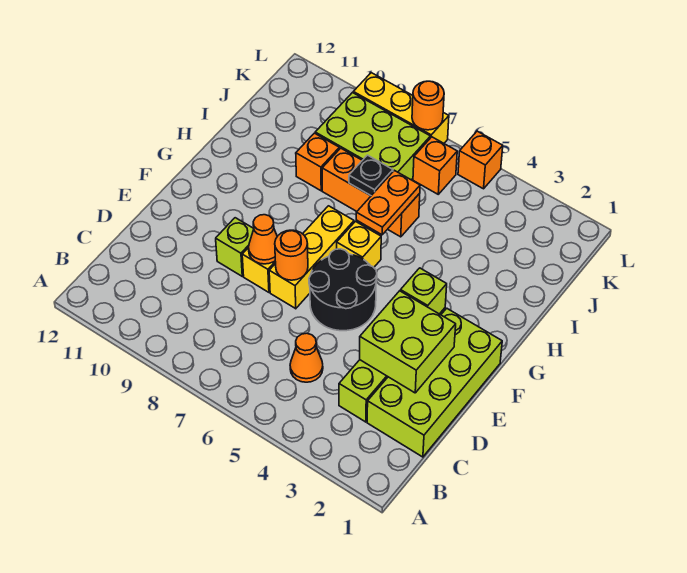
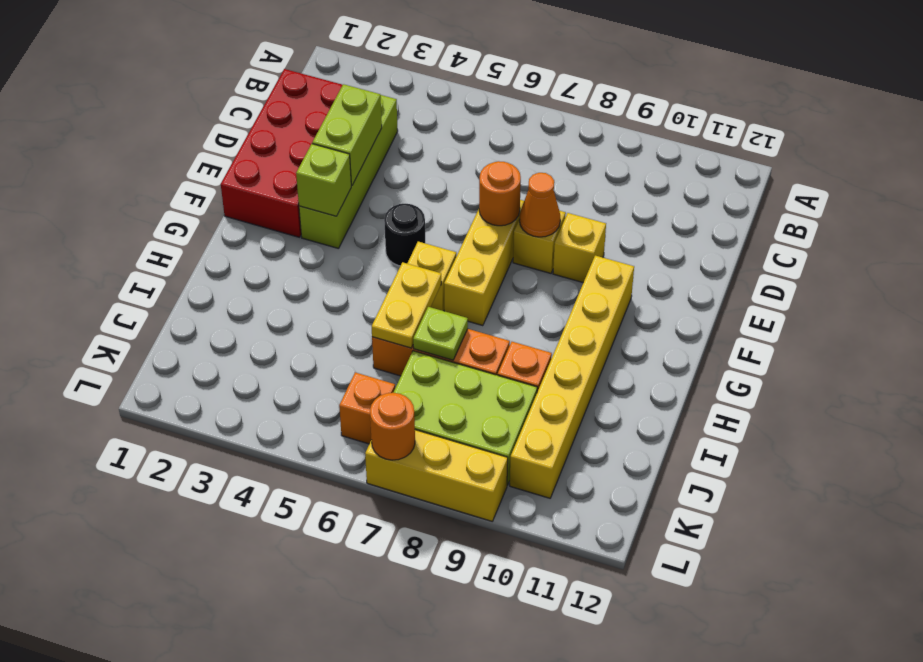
lime brick C1:F2 level 1 -> red brick C1:F2 level 1
orange cone C5 level 1 -> none
lime brick D2:E3 level 2 -> lime brick D3:E3 level 2
black round brick E5:F6 level 1 -> black round brick F5 level 1
lime brick E9 level 1 -> yellow brick E9 level 1
none -> yellow brick F10:K10 level 1
orange plate H6:I6 level 2 -> yellow plate H6:I6 level 2
black plate I7 level 2 -> lime plate I7 level 2
orange brick L5 level 1 -> none

